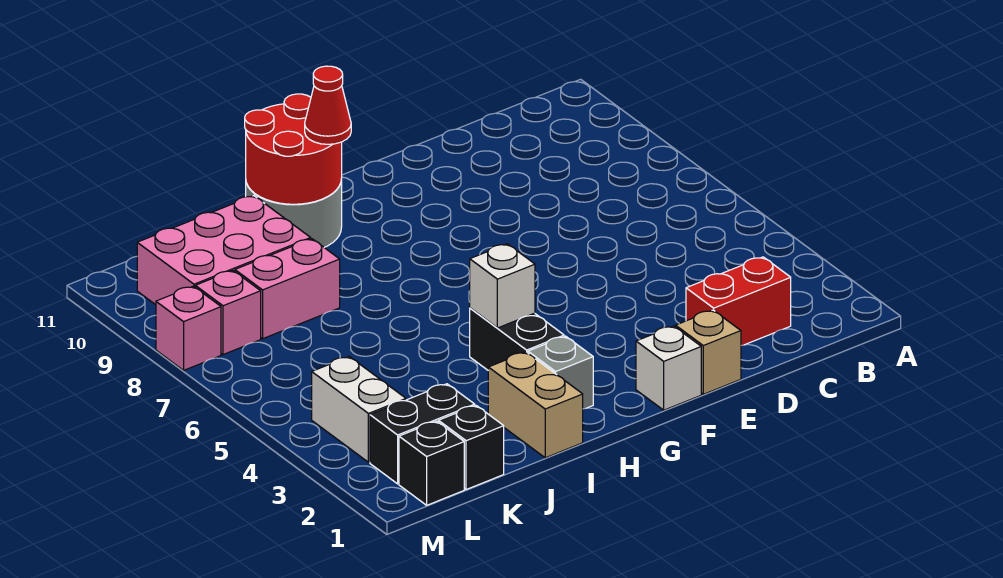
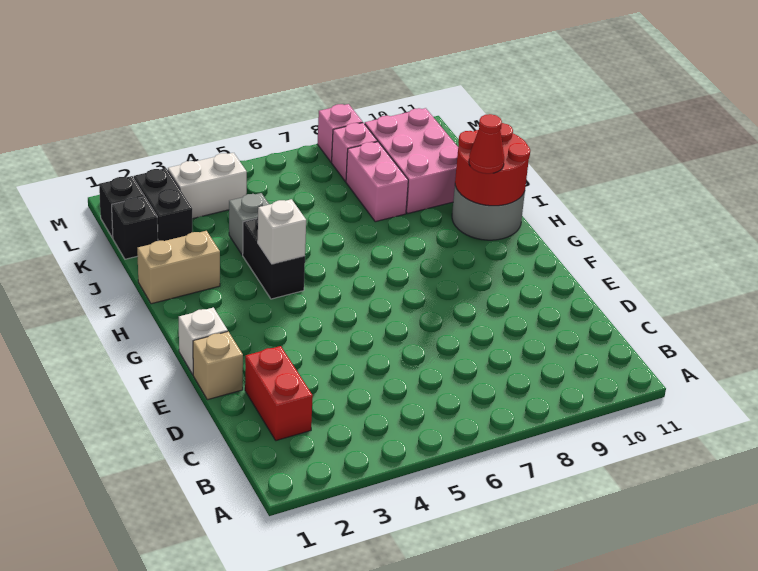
grey brick H2 level 1 -> grey brick J4 level 1
black brick H3:H4 level 1 -> black brick H4:I4 level 1

